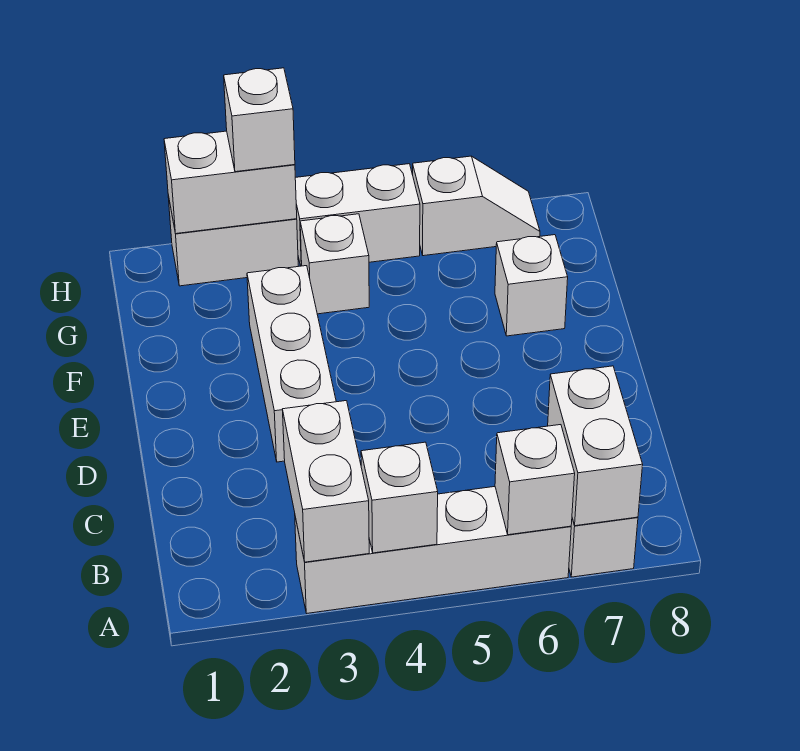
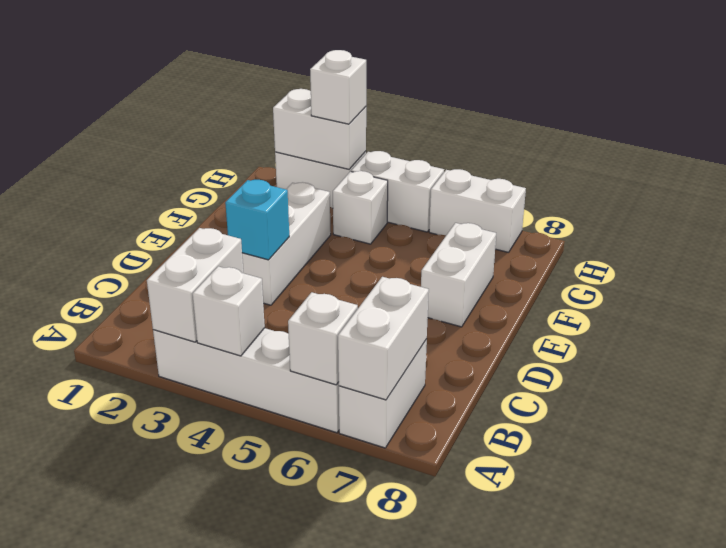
none -> cyan brick D3 level 2
white brick F7 level 1 -> white brick E7:F7 level 1
white slope H6:H7 level 1 top 6 -> white brick H6:H7 level 1

